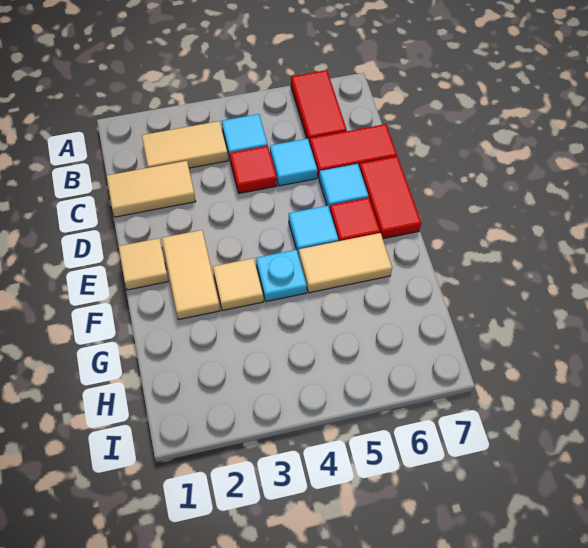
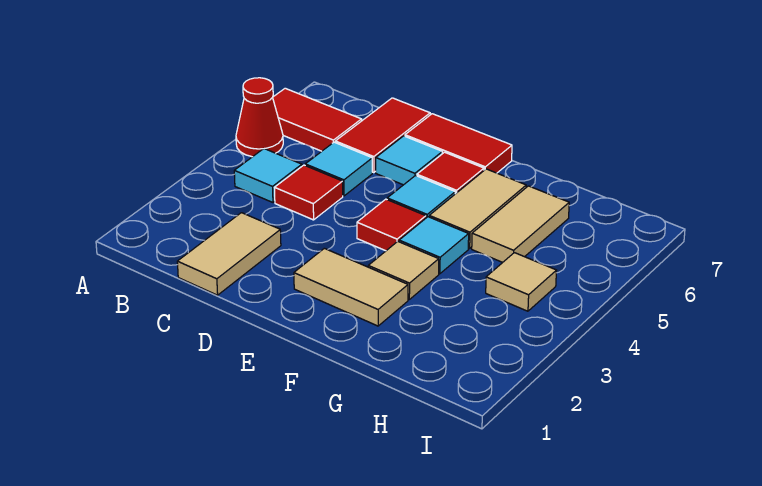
none -> red cone A5 level 1
tan tile B2:B3 level 1 -> tan tile G5:G6 level 1
tan tile E1 level 1 -> tan tile H4 level 1
none -> red tile E4 level 1
cyan plate F4 level 1 -> cyan tile F4 level 1

